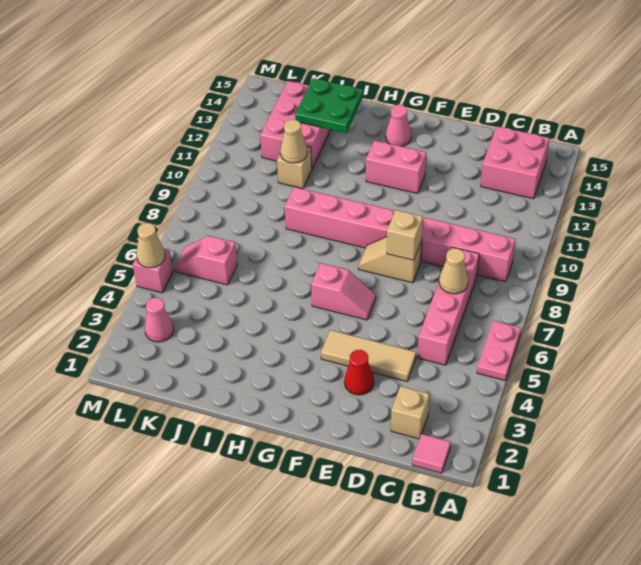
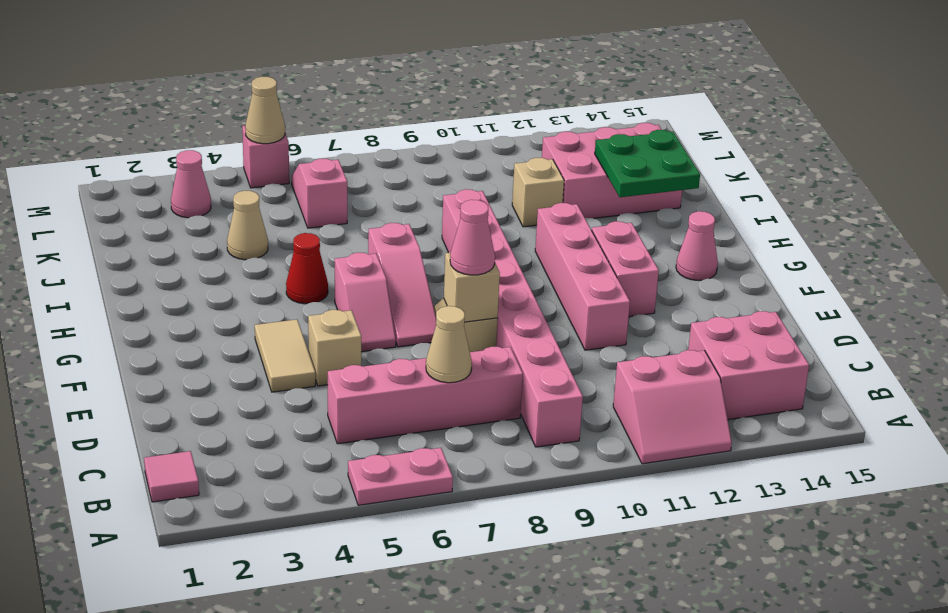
none -> pink slope A11:B12 level 1 top B
tan brick C2 level 1 -> tan brick E5 level 1
tan tile D4:F4 level 1 -> tan tile E4:F4 level 1
red cone E3 level 1 -> red cone H5 level 1
none -> pink cone E8 level 3
none -> pink brick E11:H11 level 1
none -> pink slope F7:H7 level 1 top H
tan cone J11 level 2 -> tan cone J4 level 1

